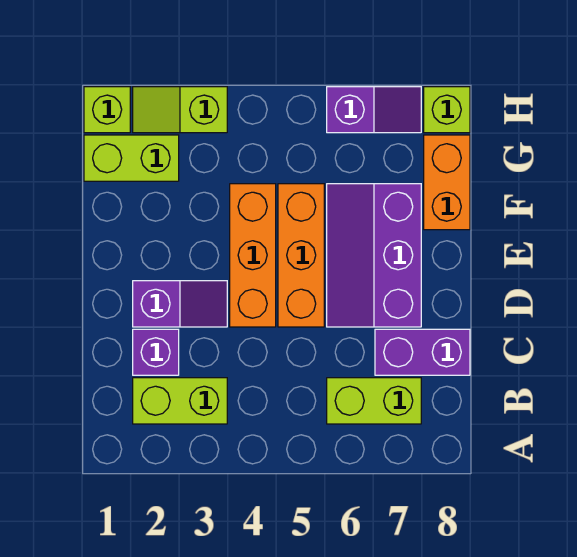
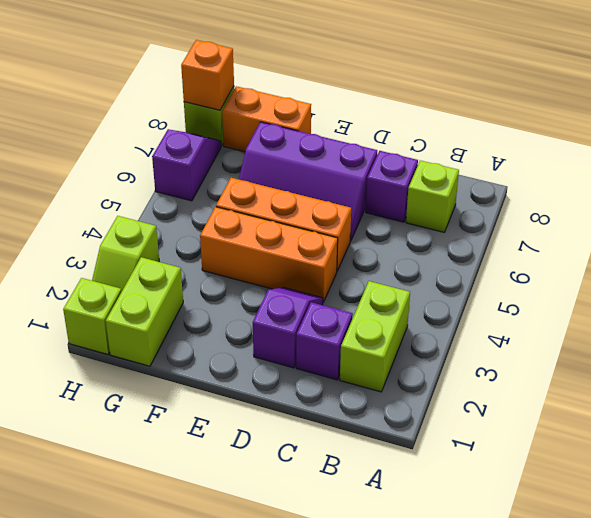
lime brick B6:B7 level 1 -> lime brick B7 level 1
purple brick C7:C8 level 1 -> purple brick C7 level 1
none -> orange brick H8 level 2

